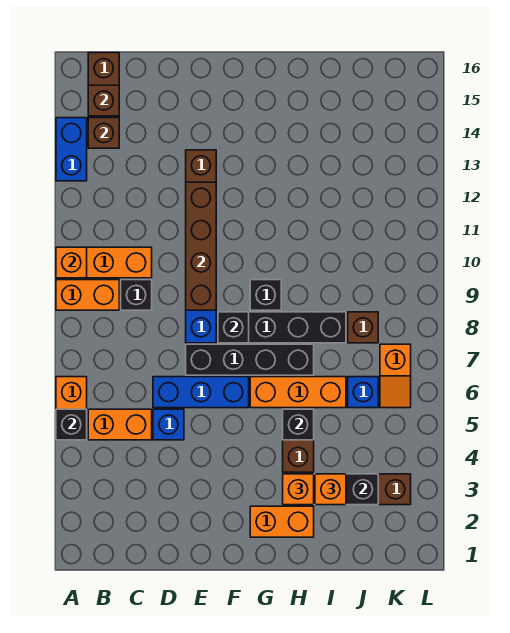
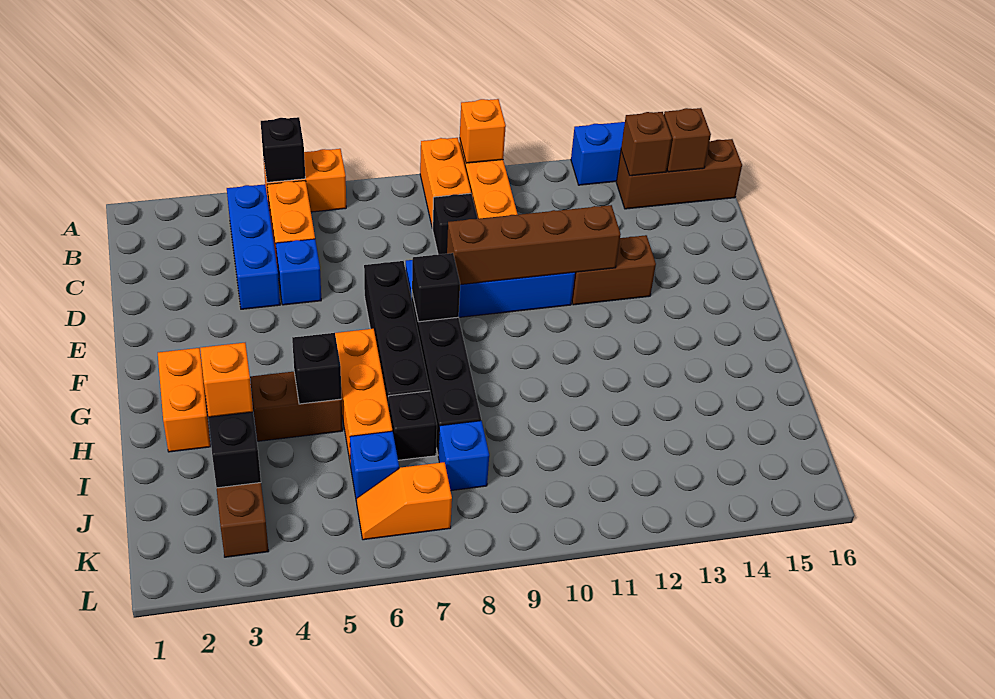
blue brick D6:F6 level 1 -> blue brick B4:D4 level 1
black brick G9 level 1 -> black brick I7 level 1
orange brick H3 level 3 -> none
brown brick J8 level 1 -> blue brick J8 level 1

